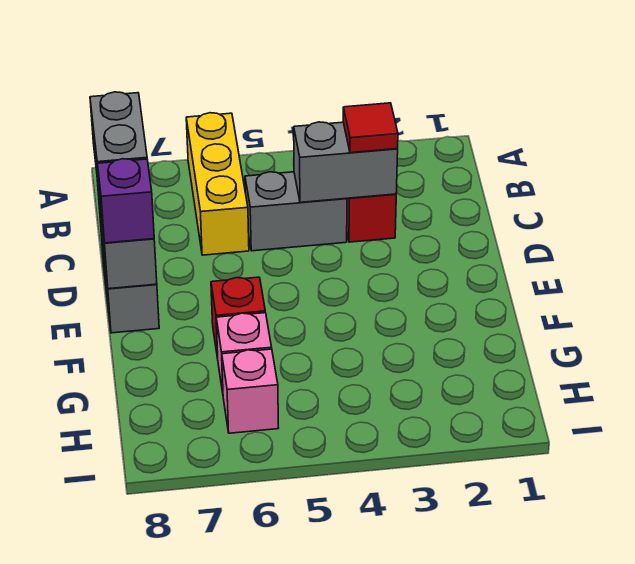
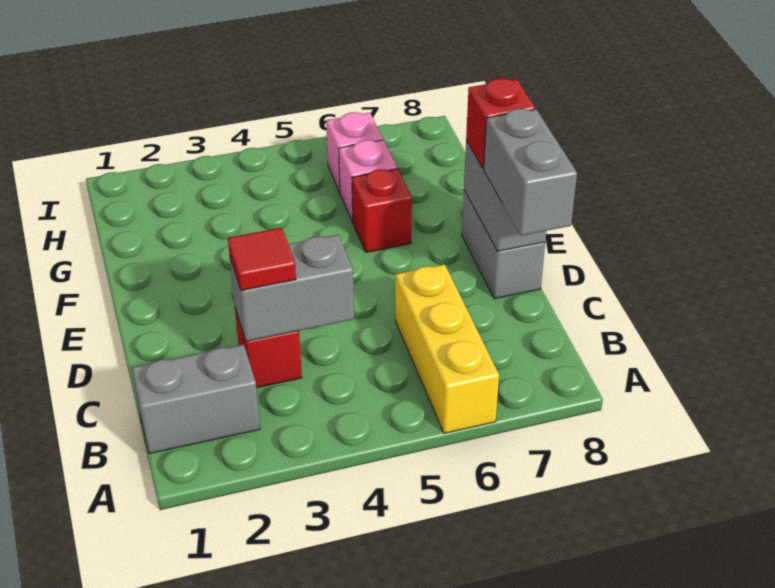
grey brick C4:C5 level 1 -> grey brick B1:B2 level 1
purple brick E8 level 3 -> red brick E8 level 3

